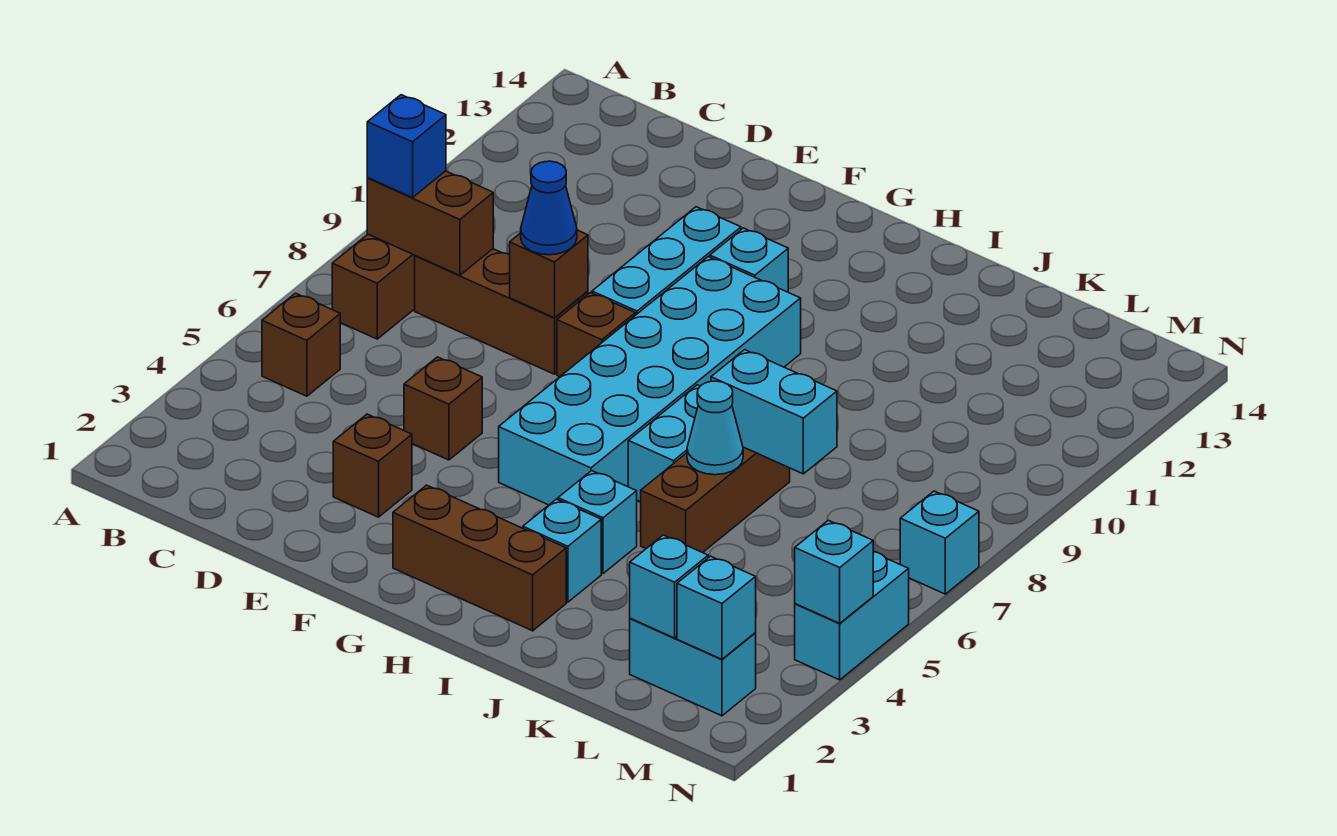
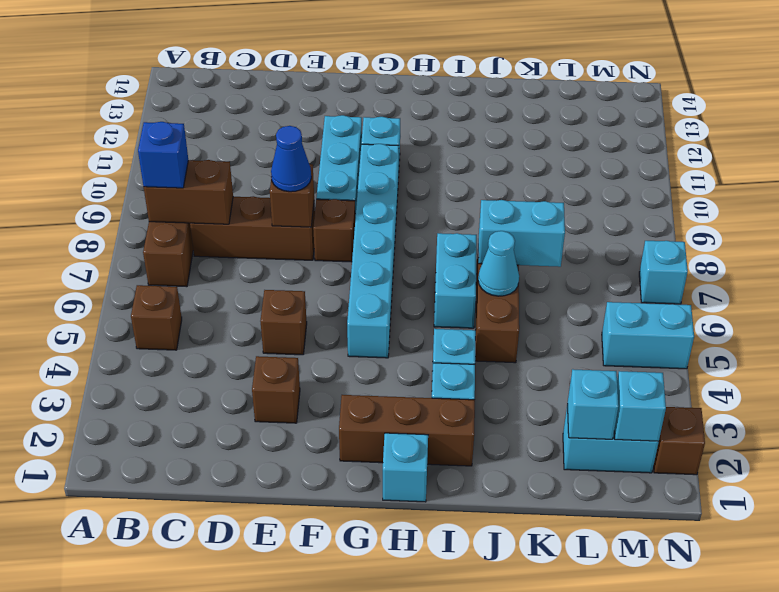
cyan brick G5:H10 level 1 -> cyan brick G5:G10 level 1
none -> brown brick N2 level 1
cyan brick N4:N5 level 1 -> cyan brick M5:N5 level 1
cyan brick N4 level 2 -> cyan brick H1 level 1

